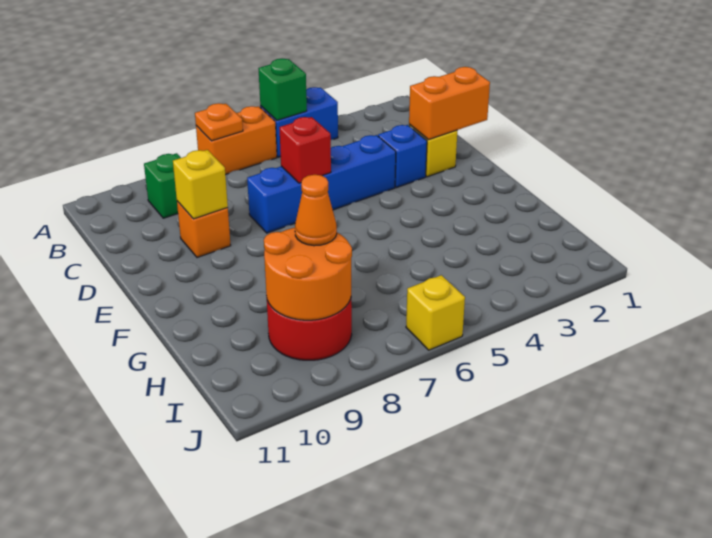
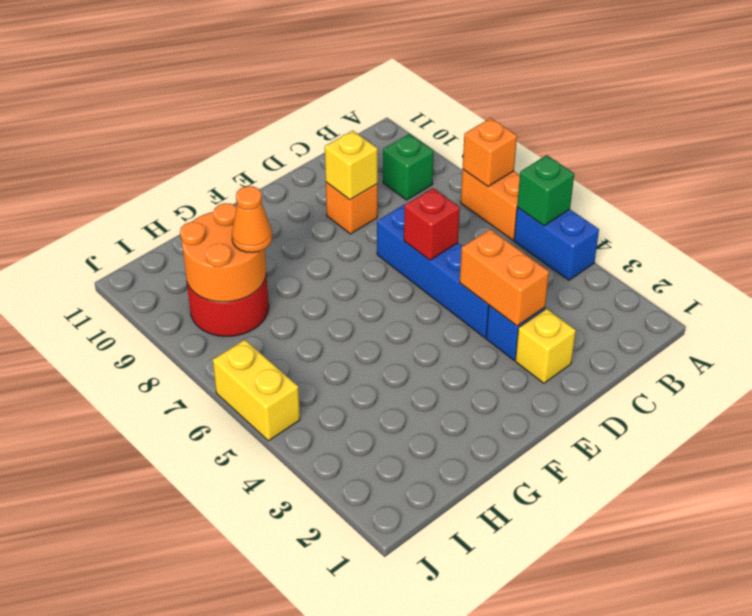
orange plate A7 level 2 -> orange brick A7 level 2
orange brick D1:D2 level 2 -> orange brick D3:D4 level 2
yellow brick J6 level 1 -> yellow brick J5:J6 level 1

